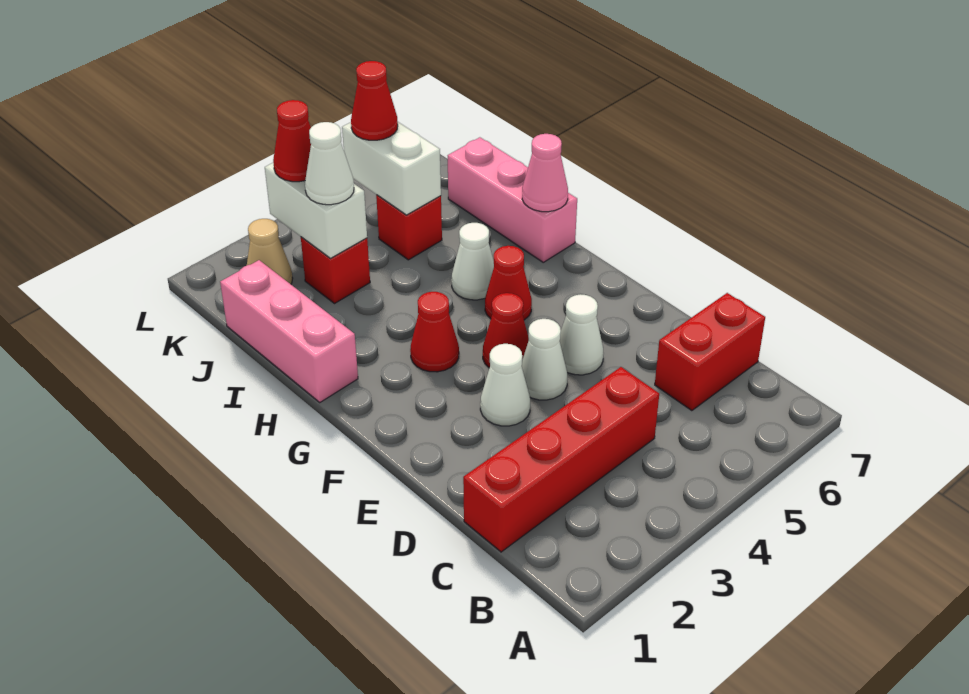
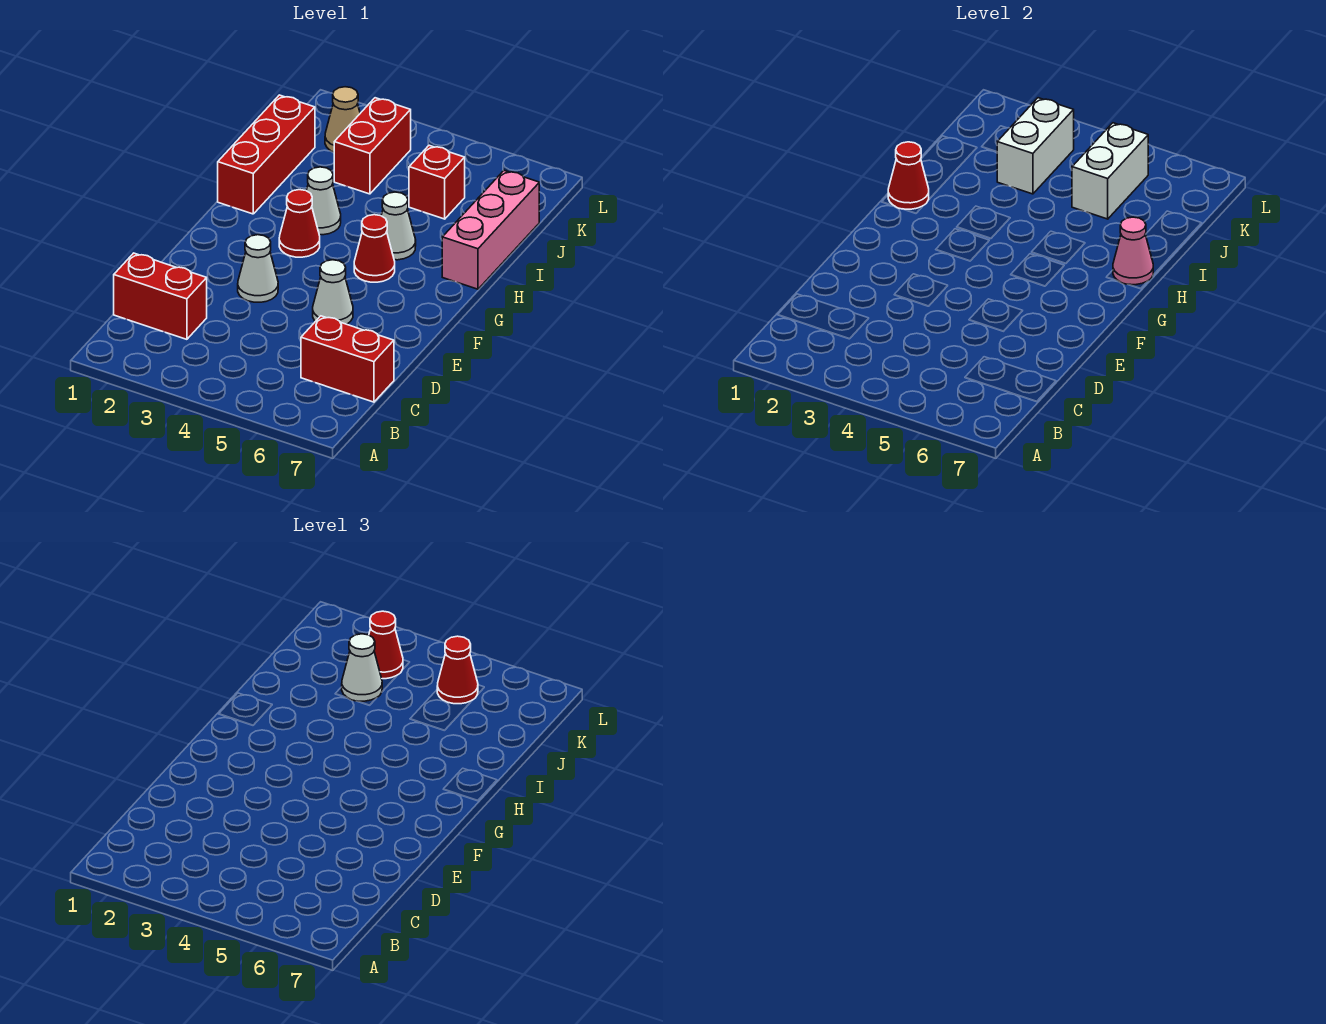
red brick C1:C4 level 1 -> red brick C1:C2 level 1
white cone E4 level 1 -> white cone H3 level 1
red cone F4 level 1 -> red cone H1 level 2
pink brick H1:J1 level 1 -> red brick H1:J1 level 1
red brick J3 level 1 -> red brick J3:K3 level 1

